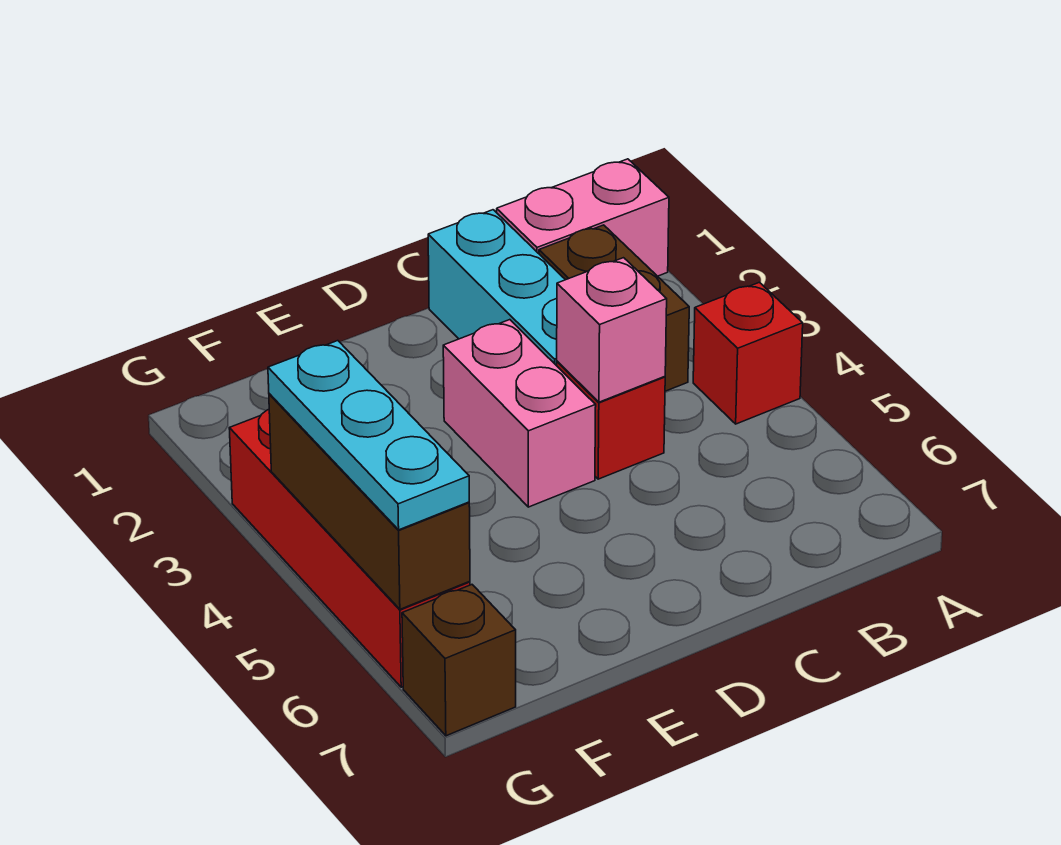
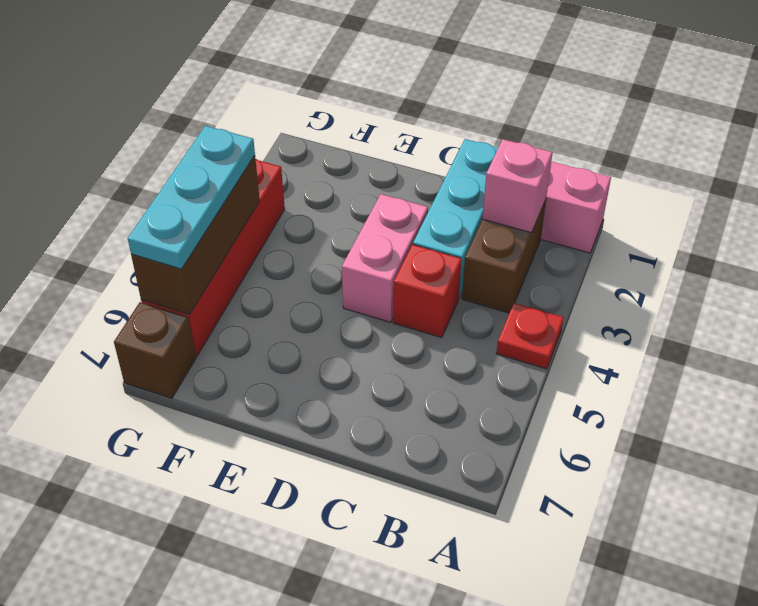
red brick A4 level 1 -> red plate A4 level 1
pink brick C4 level 2 -> pink brick B2 level 2

